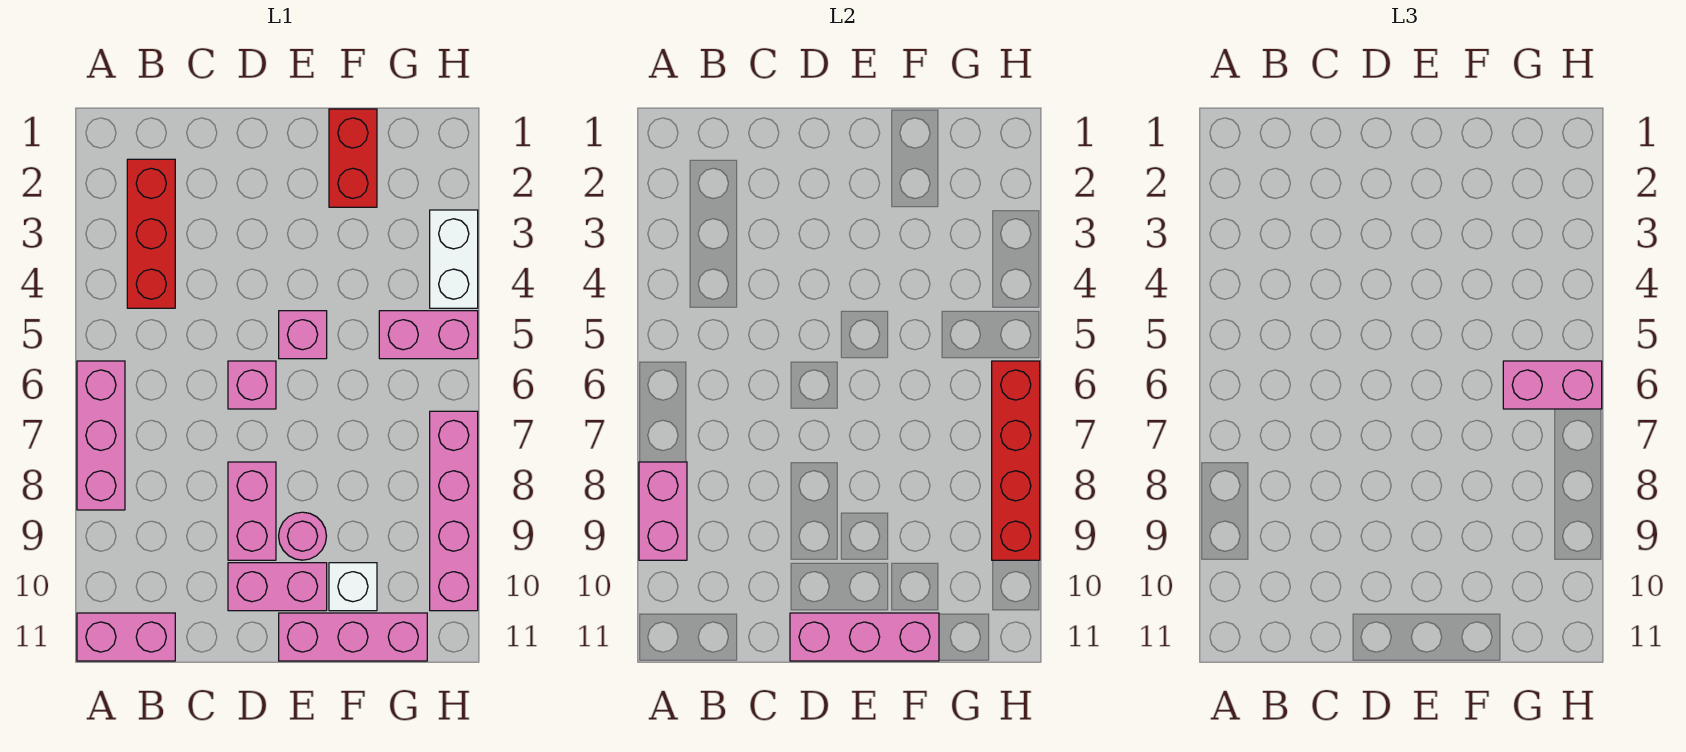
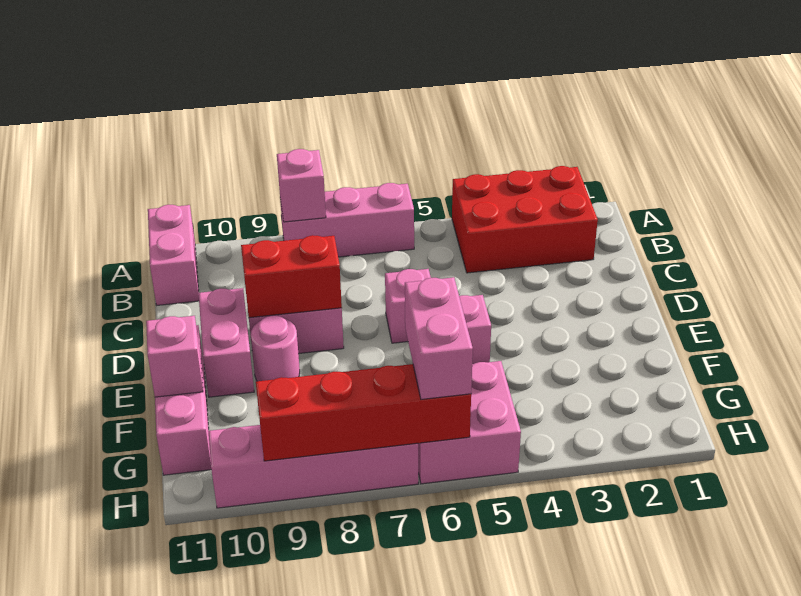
pink brick A8:A9 level 2 -> pink brick A8 level 2
red brick B2:B4 level 1 -> red brick A2:B4 level 1
pink brick D11:F11 level 2 -> pink brick F11 level 2
red brick F1:F2 level 1 -> red brick D8:D9 level 2
white brick F10 level 1 -> none
pink brick G5:H5 level 1 -> pink brick G5:H6 level 1
white brick H3:H4 level 1 -> none

